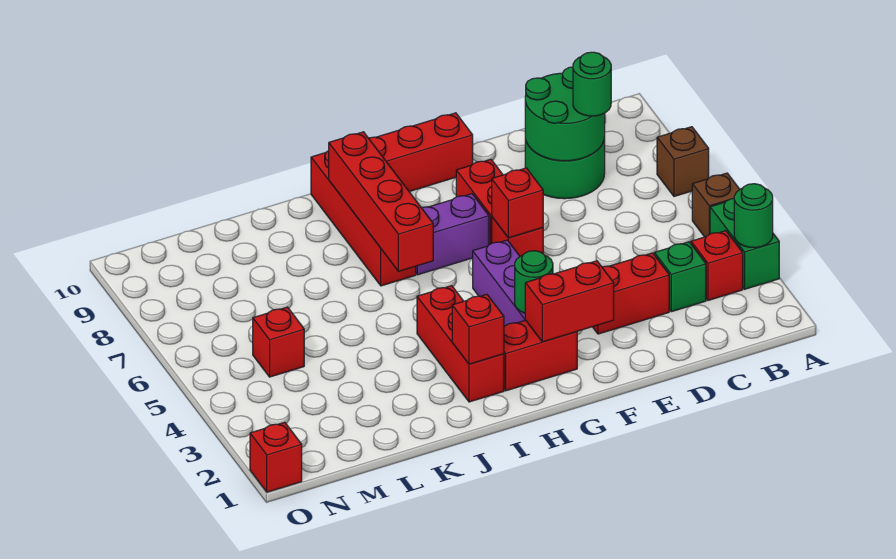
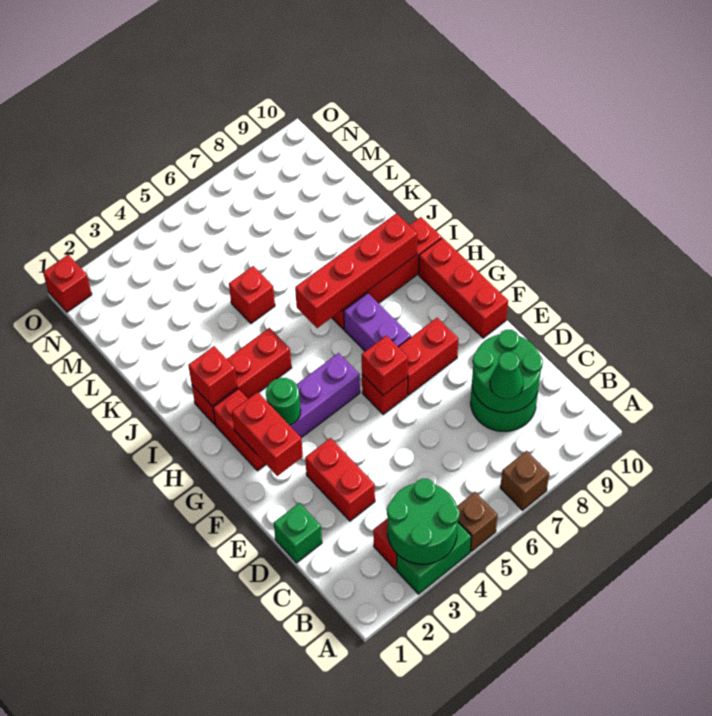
green round brick A3 level 2 -> green round brick A3:B4 level 2
green brick C3 level 1 -> green brick D1 level 1
green round brick C8 level 3 -> green cone C8 level 3
red brick M5 level 1 -> red brick K5 level 1

